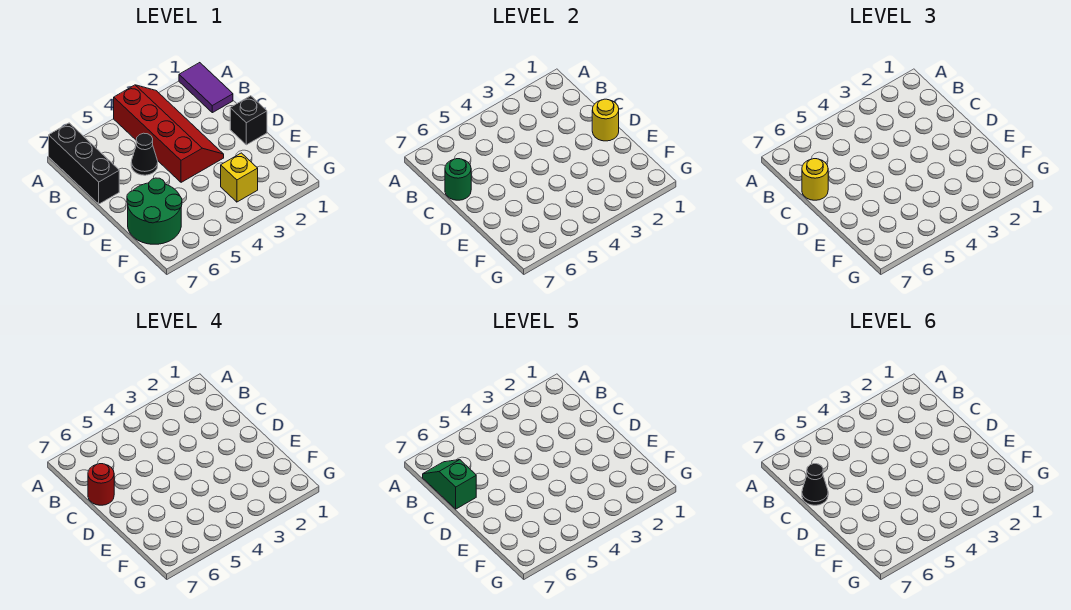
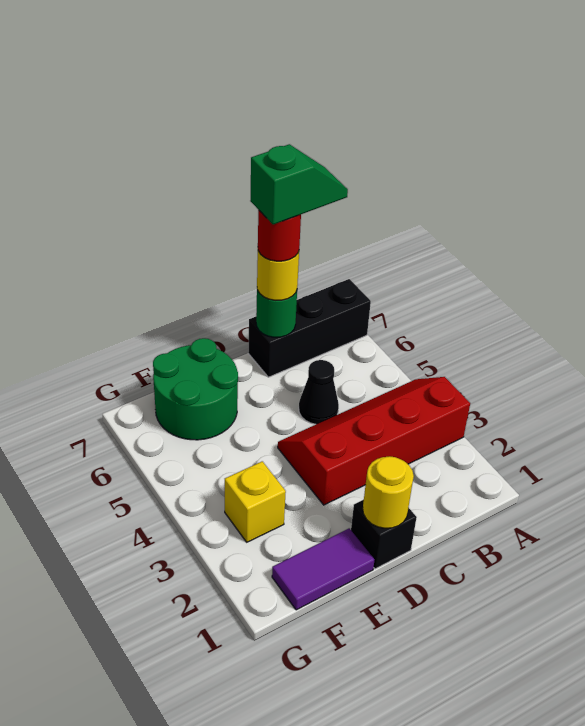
purple tile A1:B1 level 1 -> purple tile E1:F1 level 1
red slope A3:D4 level 1 top 4 -> red slope A3:D4 level 1 top 3
black cone C7 level 6 -> none

